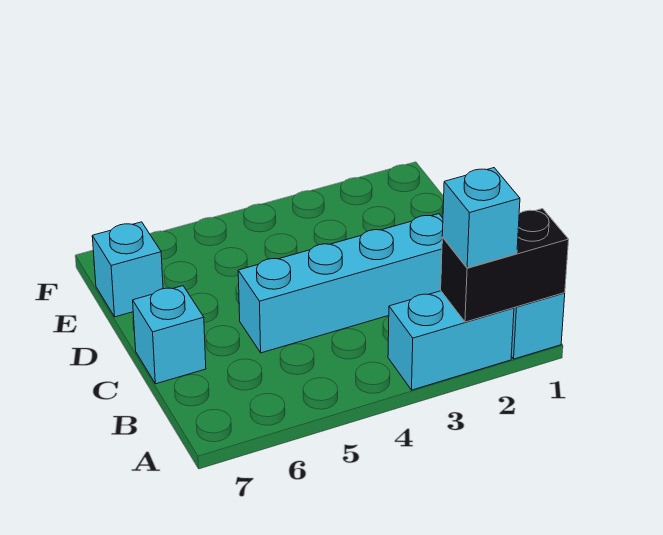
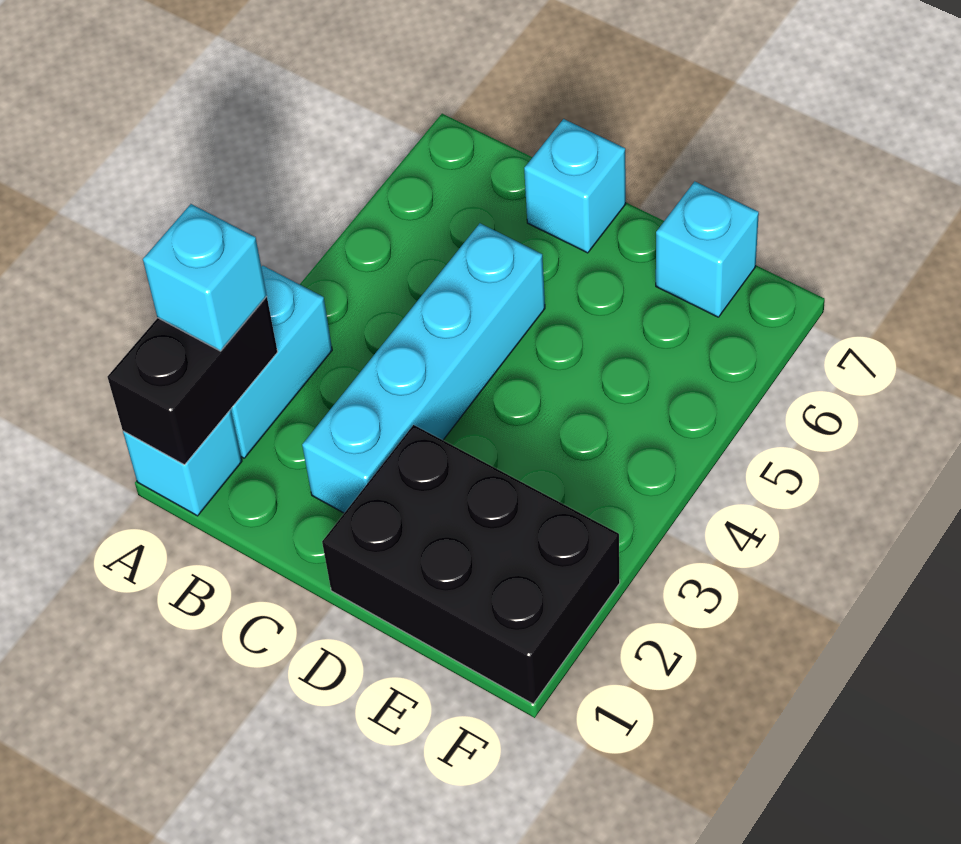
none -> black brick D1:F2 level 1

